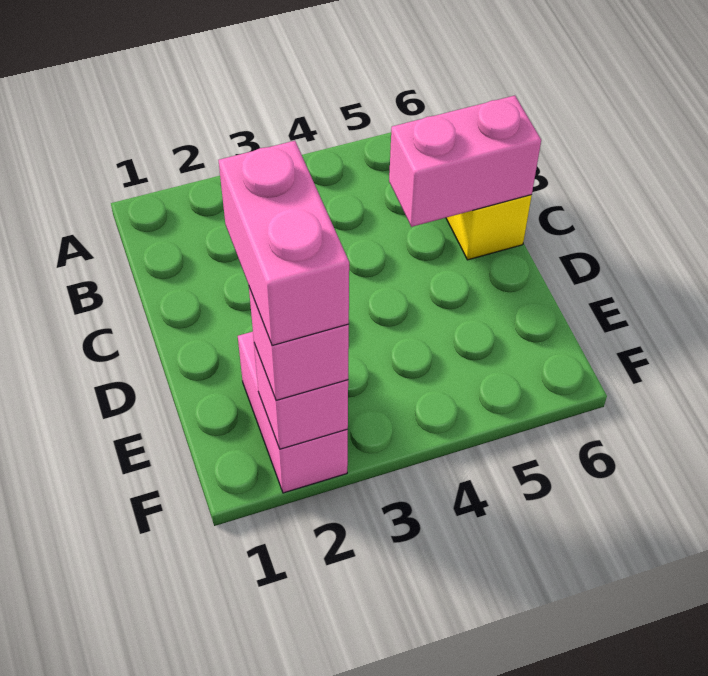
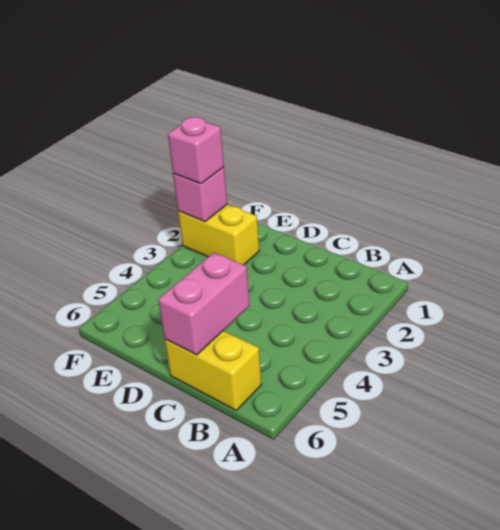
pink brick E2:F2 level 1 -> yellow brick E2:F2 level 1
pink brick E2:F2 level 4 -> none

